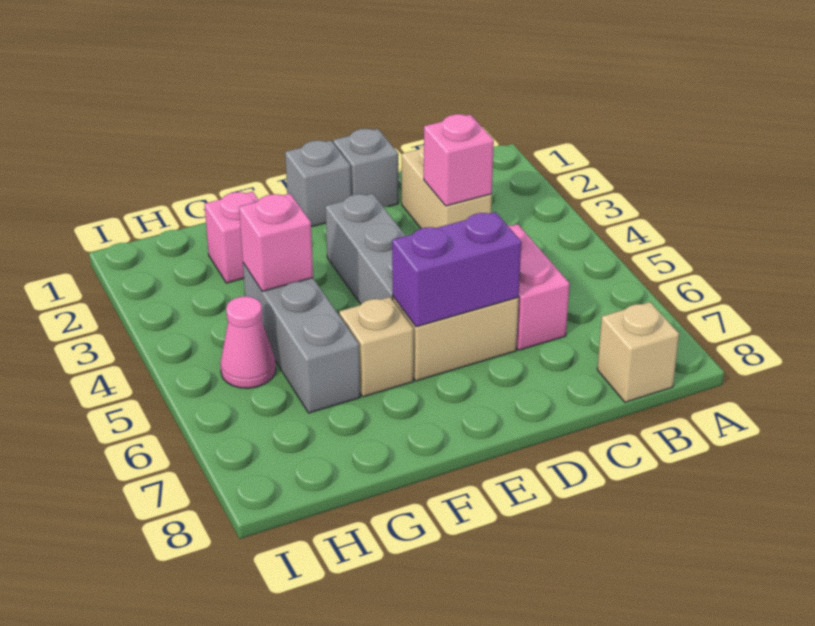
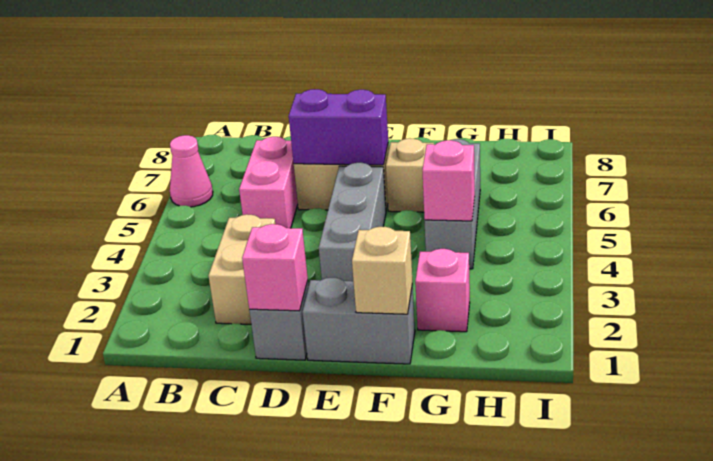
tan brick B8 level 1 -> tan brick F1 level 2
pink brick C3 level 2 -> pink brick D1 level 2
grey brick E1 level 1 -> grey brick E1:F1 level 1
pink cone H5 level 1 -> pink cone A6 level 1

